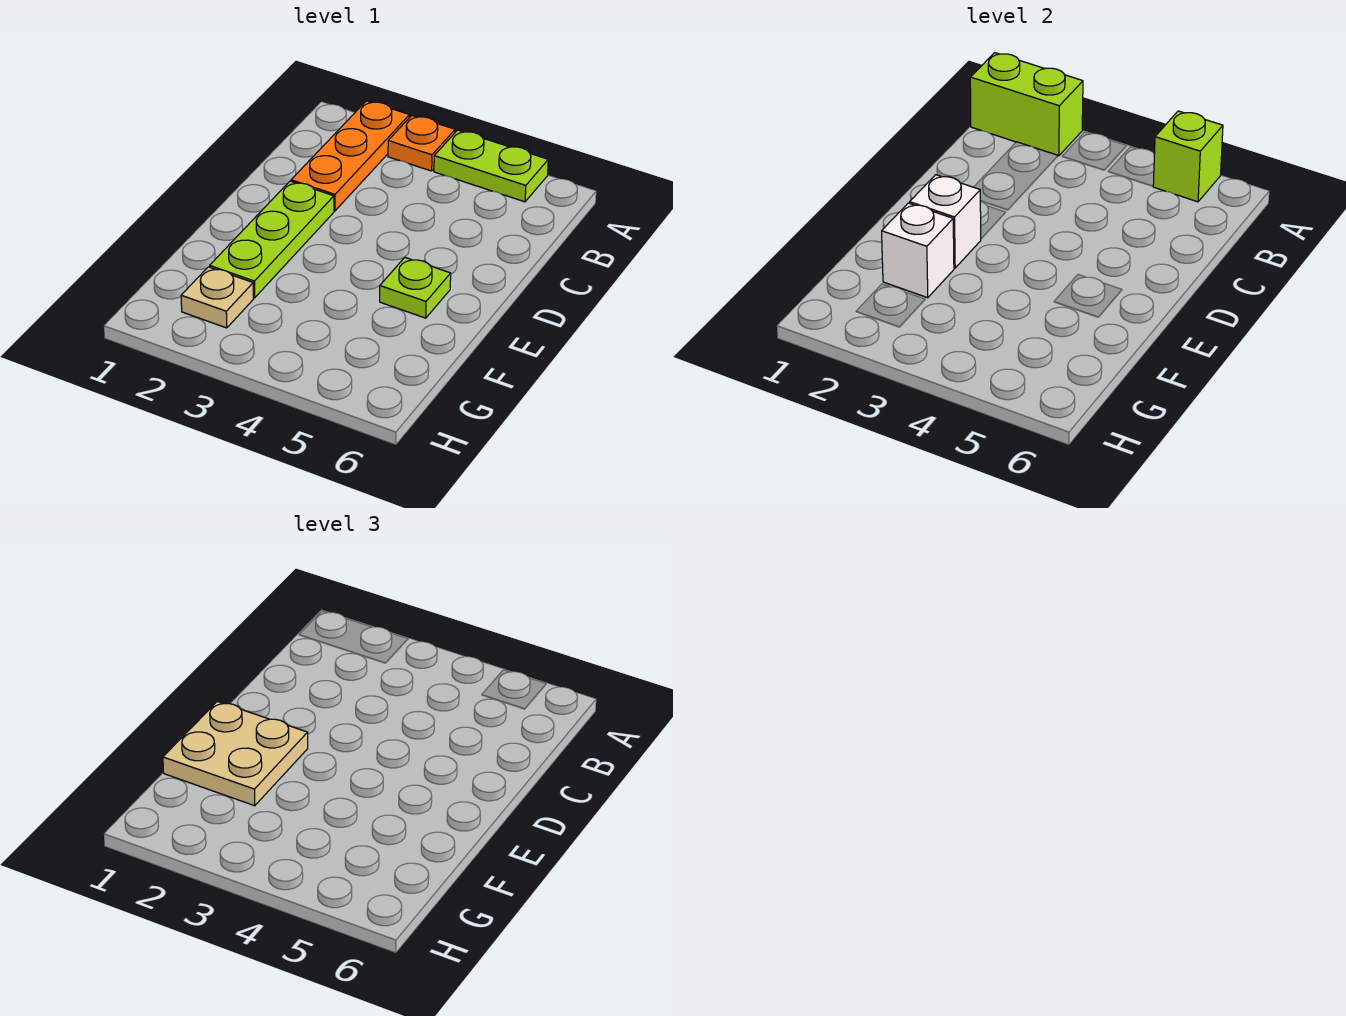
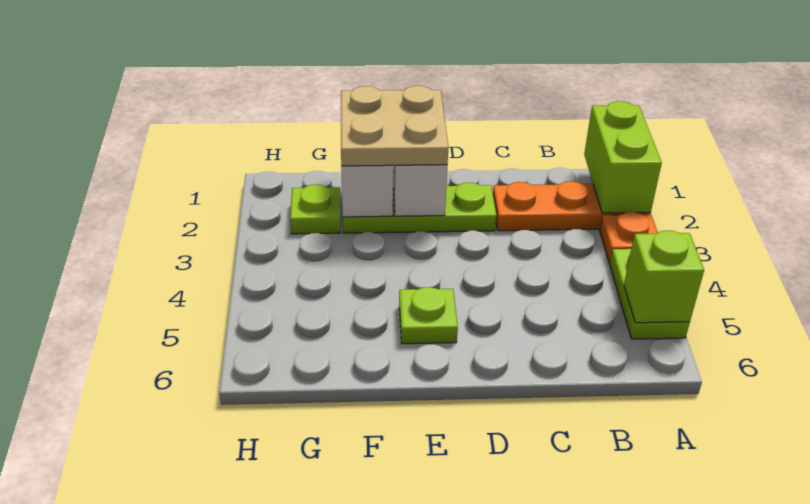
tan plate G2 level 1 -> lime plate G2 level 1

